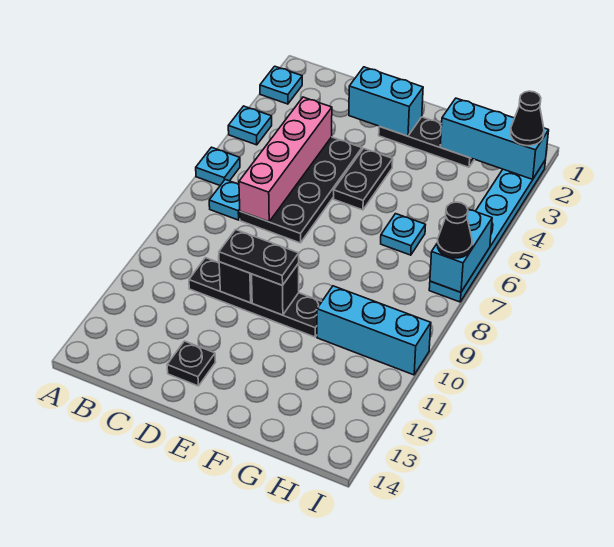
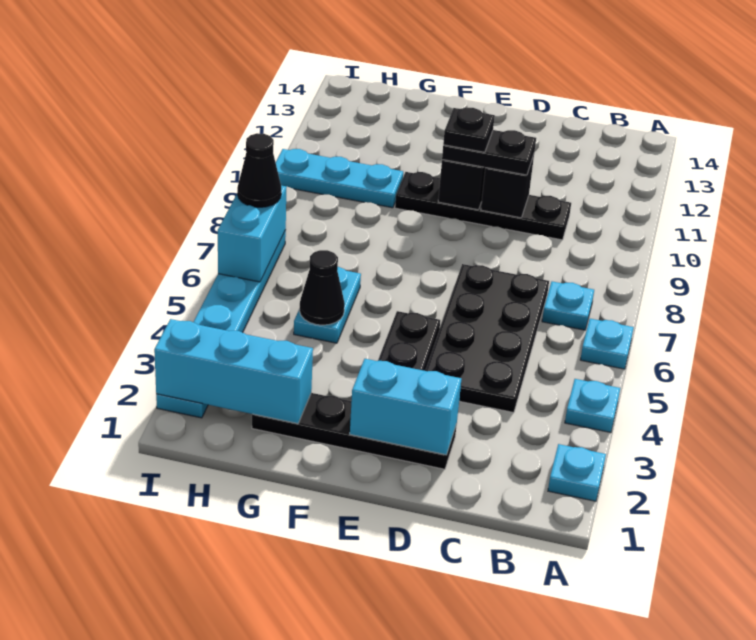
pink brick C4:C7 level 2 -> none
black plate D13 level 1 -> black plate E10 level 4
black plate E2:G2 level 1 -> black plate D2:G2 level 1
cyan plate G6 level 1 -> cyan plate G5:G6 level 1
cyan brick G10:I10 level 1 -> cyan plate G10:I10 level 1
black cone I2 level 3 -> black cone G5 level 2

